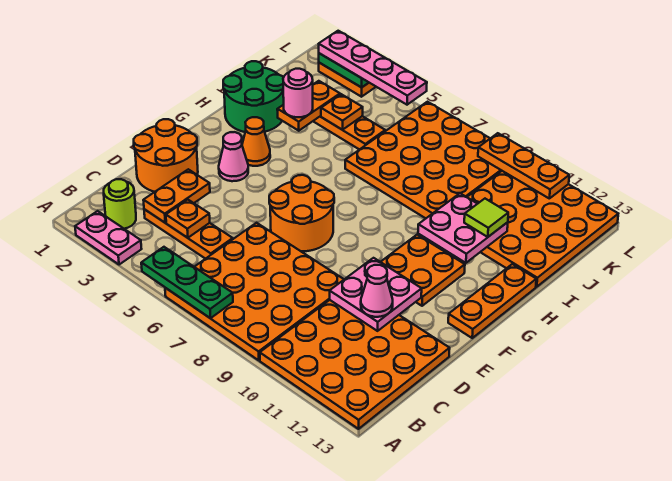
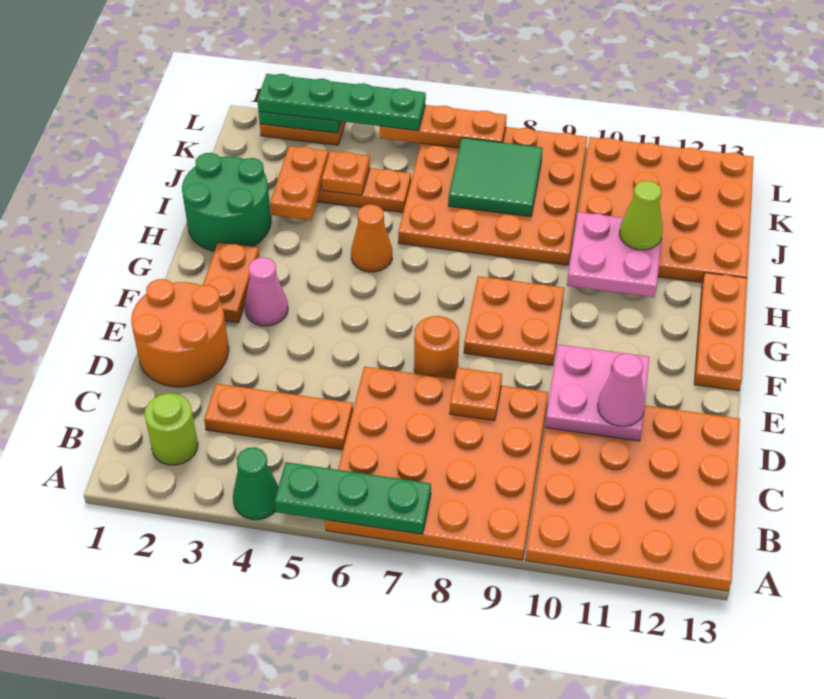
pink plate A2:A3 level 1 -> none
none -> green cone A4 level 1
orange plate C3:D3 level 2 -> orange plate F2:G2 level 1
orange plate C4 level 2 -> orange plate D8 level 2
orange round brick E6:F7 level 1 -> orange round brick E7 level 1
orange plate F10:G11 level 1 -> orange plate F8:G9 level 1
orange cone G3 level 1 -> orange cone H5 level 1
pink round brick I3 level 3 -> none
lime tile I11 level 3 -> lime cone I11 level 3
none -> green tile J7:K8 level 2
pink plate L2:L5 level 3 -> green plate L2:L5 level 3
orange plate L9:L11 level 2 -> orange plate L5:L7 level 2

